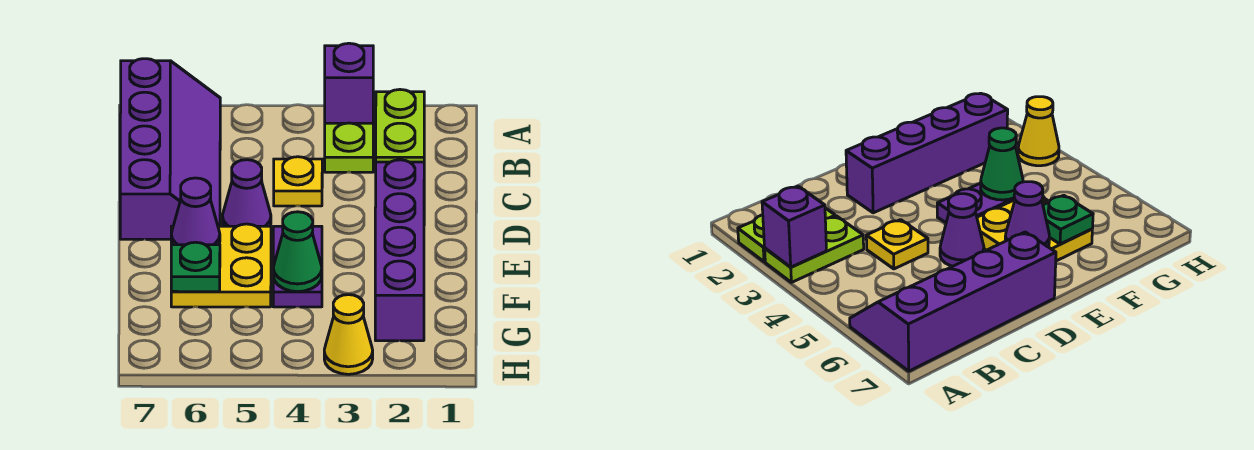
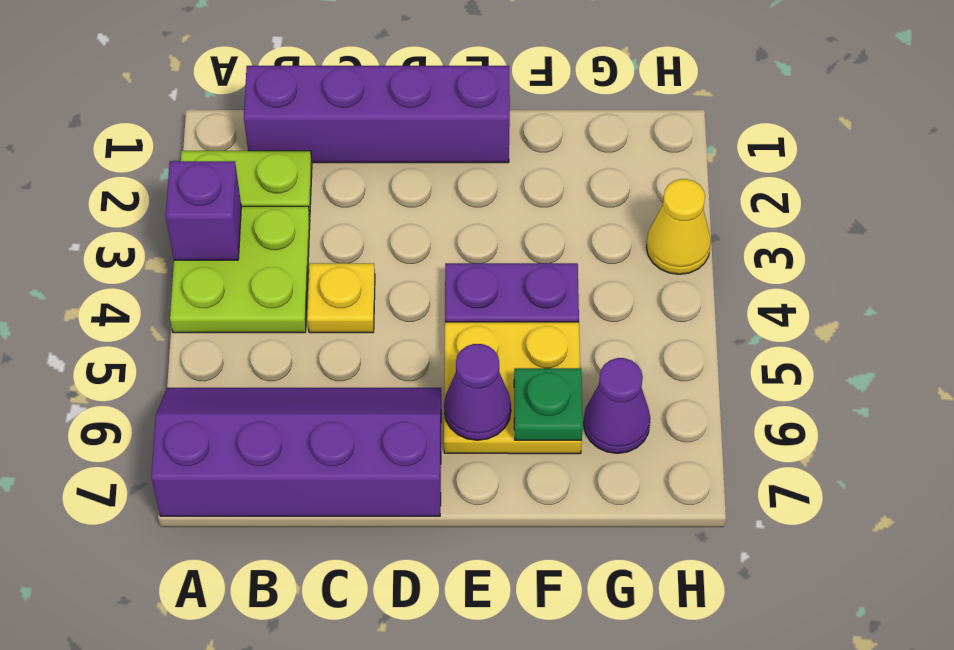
lime plate A3:B3 level 1 -> lime plate A3:B4 level 1
purple brick D2:G2 level 1 -> purple brick B1:E1 level 1
purple cone D5 level 1 -> purple cone G6 level 1
green cone F4 level 2 -> none

